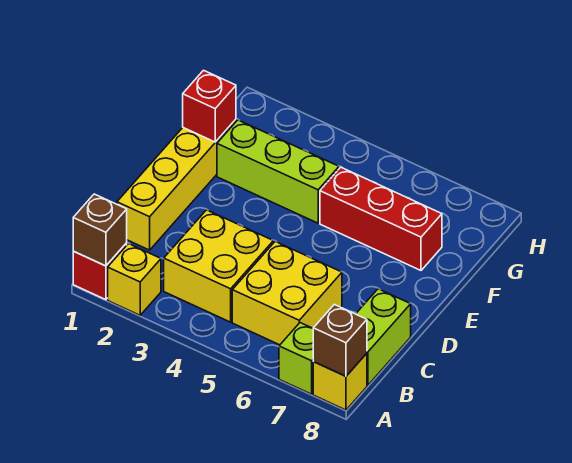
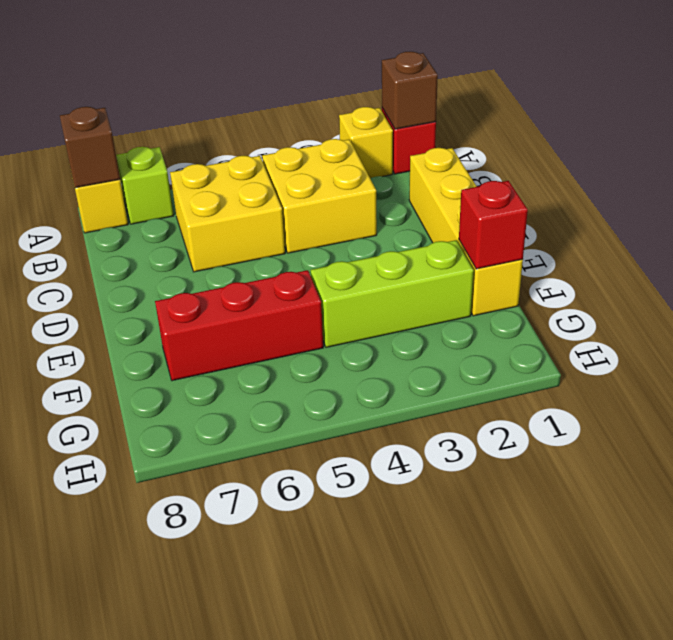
lime brick B8:C8 level 1 -> none

